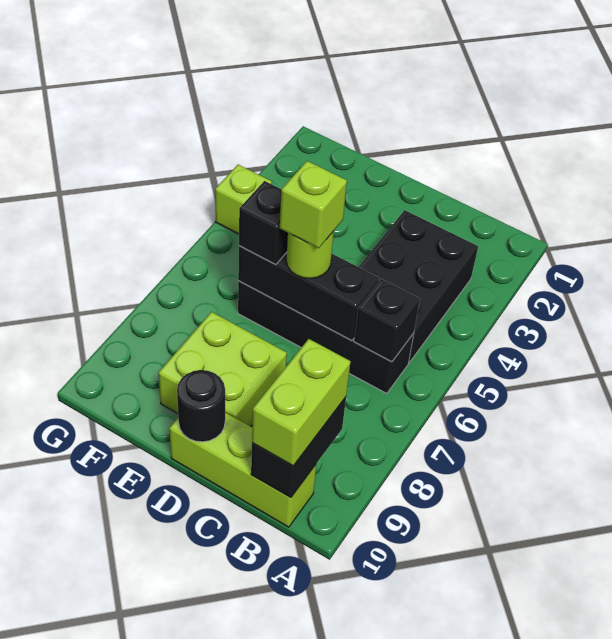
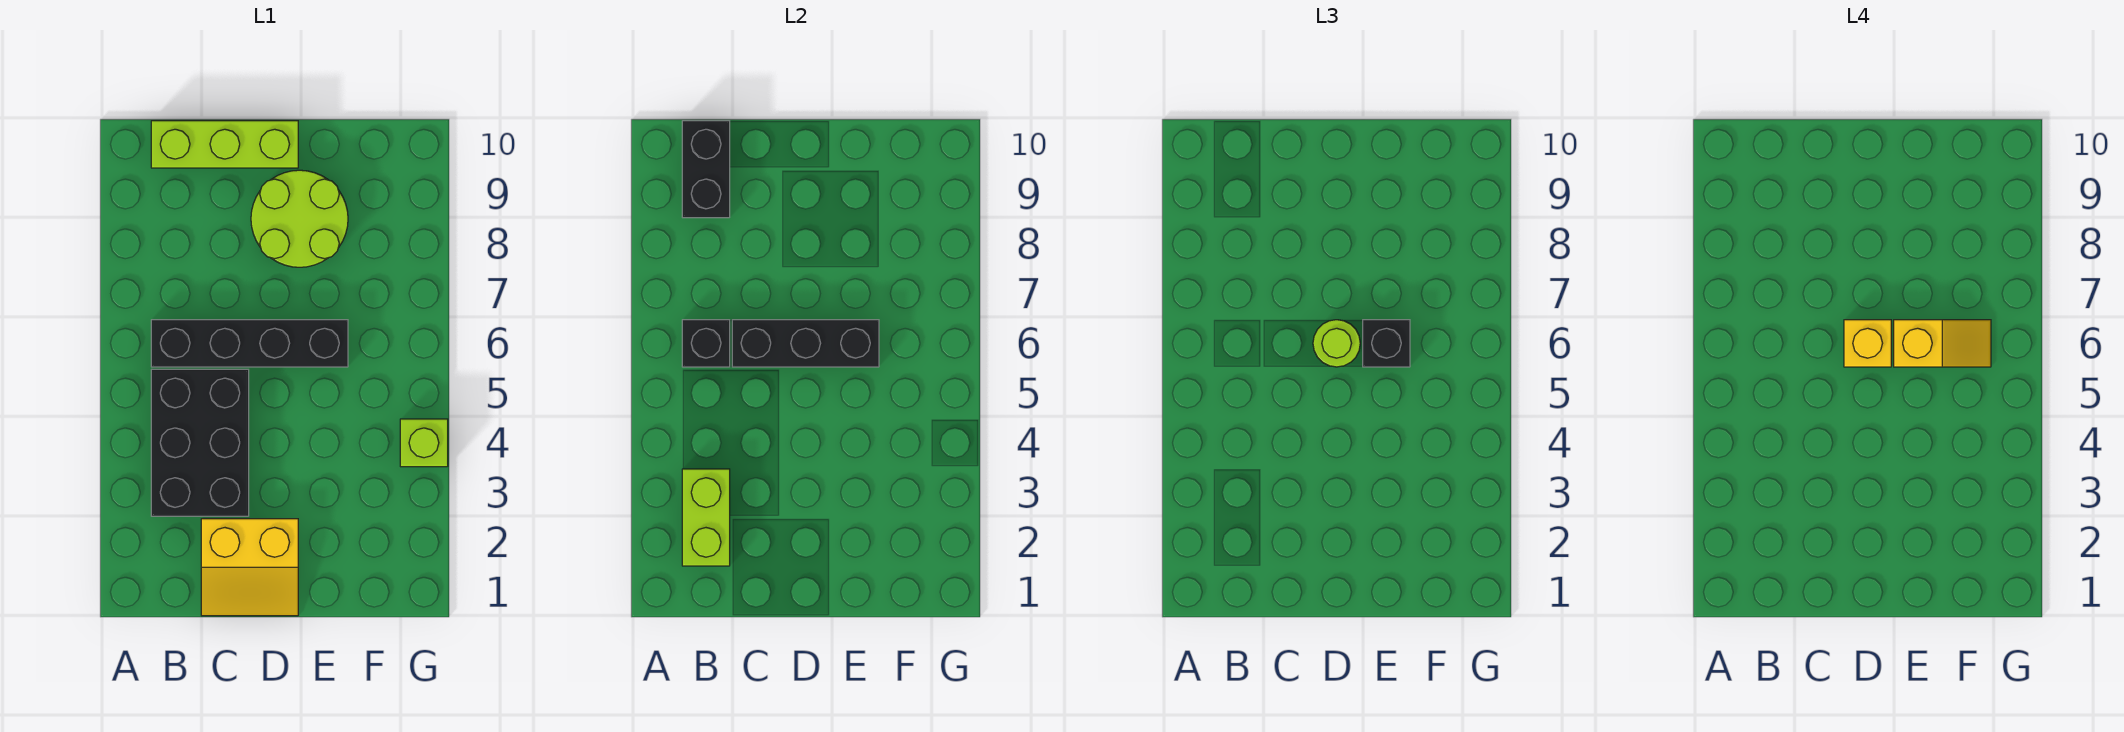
lime brick B9:B10 level 3 -> lime brick B2:B3 level 2
none -> yellow slope C1:D2 level 1 top 2
lime brick D6 level 4 -> yellow brick D6 level 4
lime brick D8:E9 level 1 -> lime round brick D8:E9 level 1
black round brick D10 level 2 -> none
none -> yellow slope E6:F6 level 4 top E

